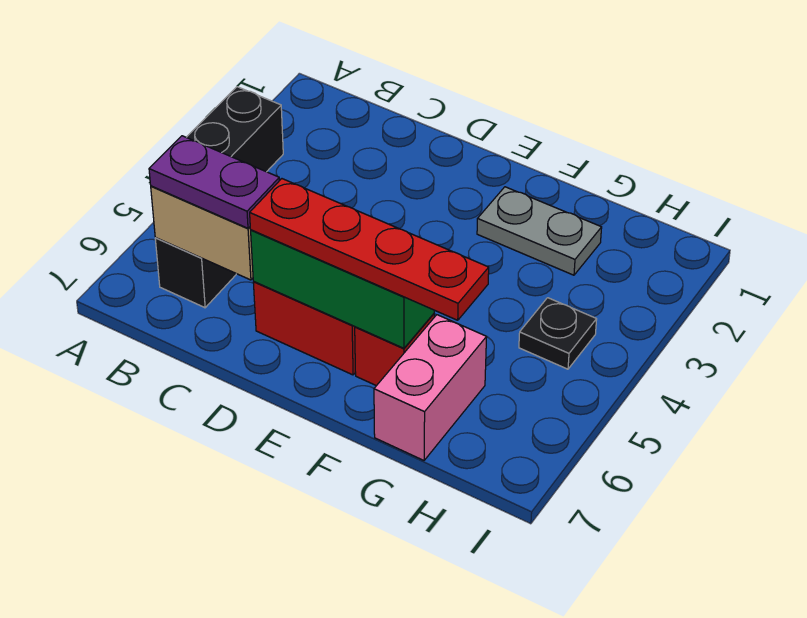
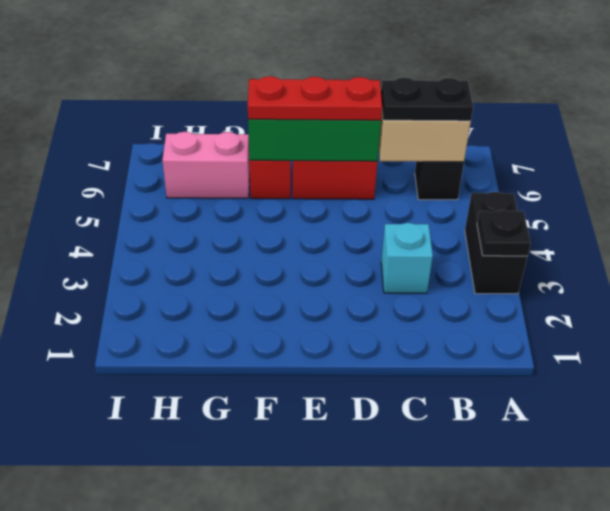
purple plate B6:C6 level 3 -> black plate B6:C6 level 3
none -> cyan brick C3 level 1
red plate D6:G6 level 3 -> red plate D6:F6 level 3
grey plate F2:G2 level 1 -> none
pink brick G6:G7 level 1 -> pink brick G6:H6 level 1
black plate H4 level 1 -> black plate A3 level 2

